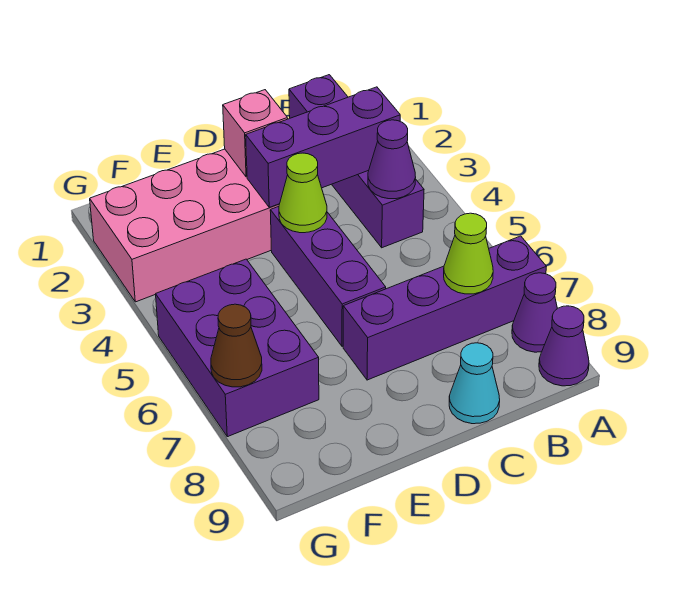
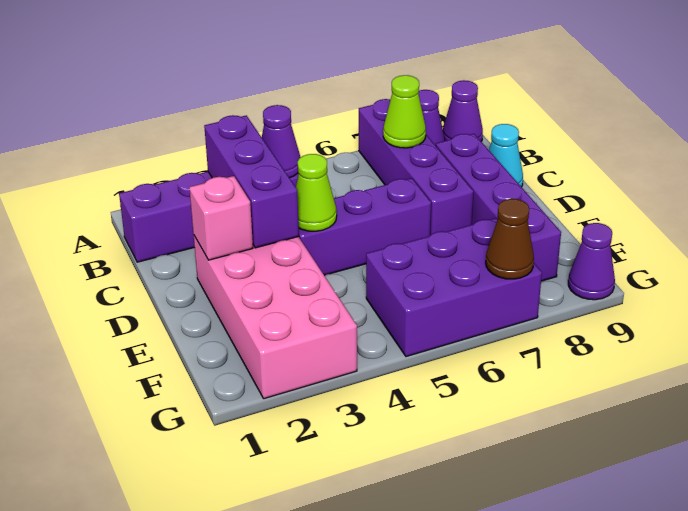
none -> purple brick C8:F8 level 1
none -> purple cone G9 level 1

